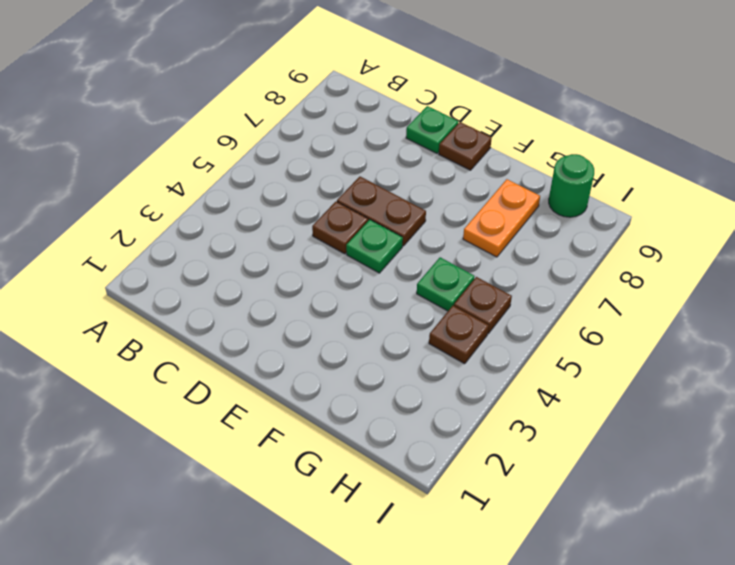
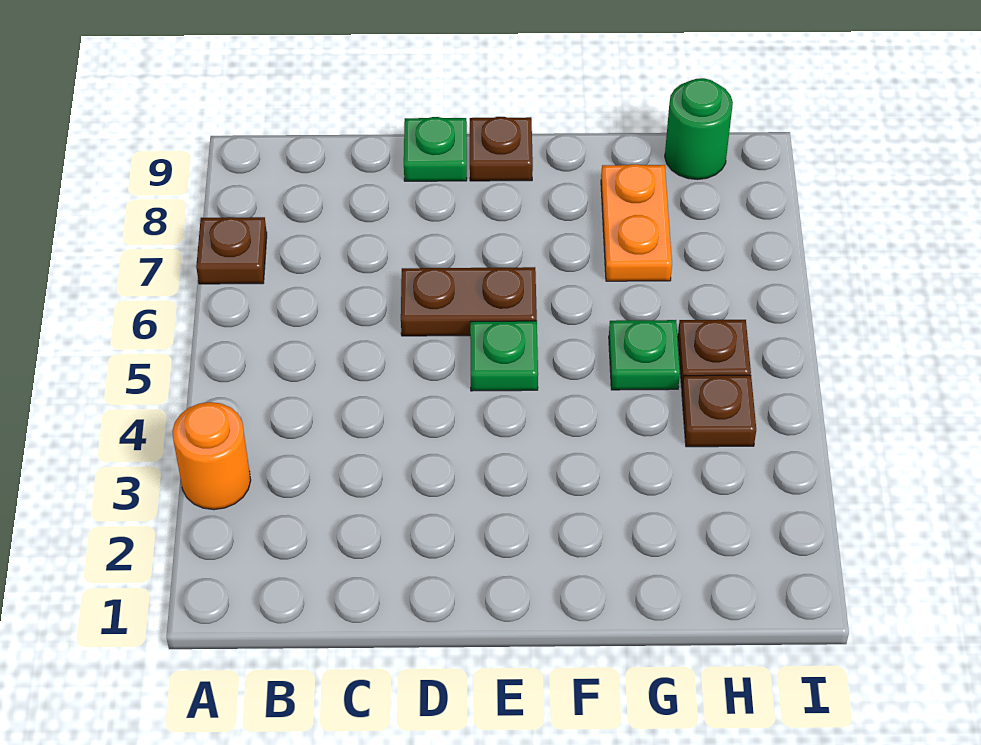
none -> orange round brick A3 level 1
brown plate D5 level 1 -> brown plate A7 level 1

